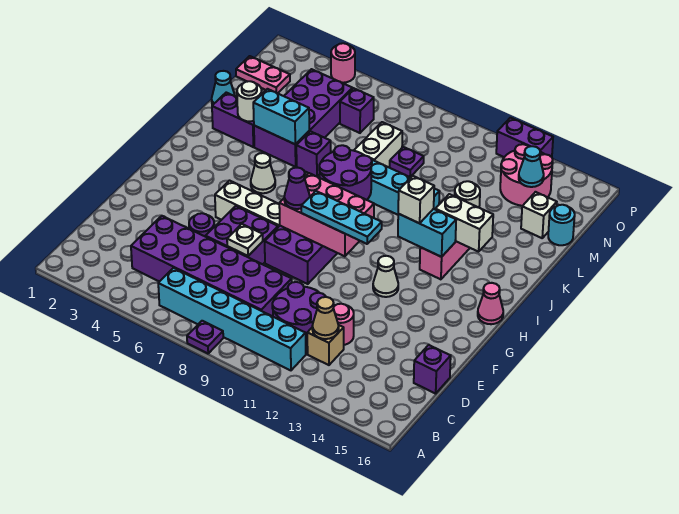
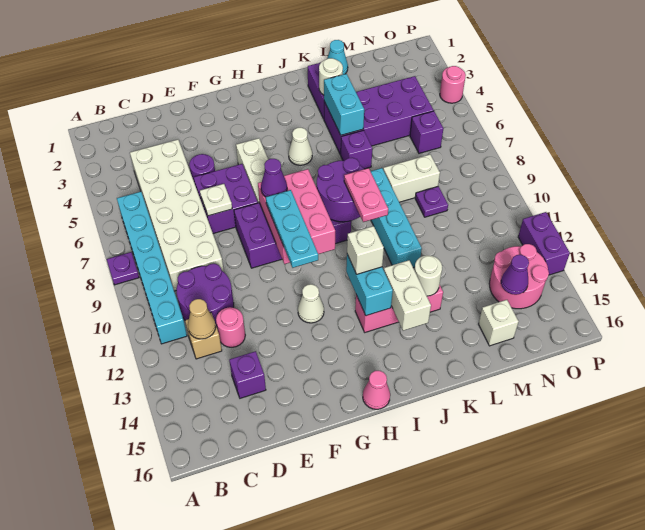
purple brick C4:D9 level 1 -> white brick C4:D9 level 1
purple brick D16 level 1 -> purple brick D14 level 1
cyan round brick M16 level 1 -> none
pink plate N1:N2 level 1 -> pink plate J9:J10 level 3
cyan cone N14 level 2 -> purple cone N14 level 2

